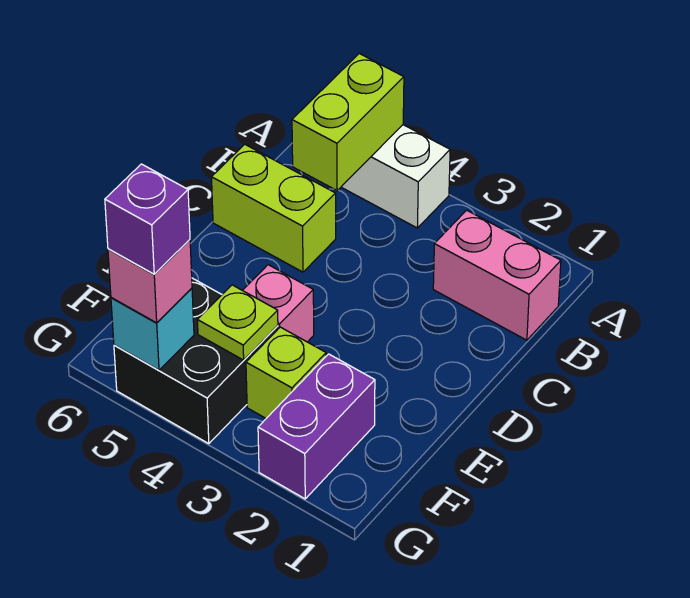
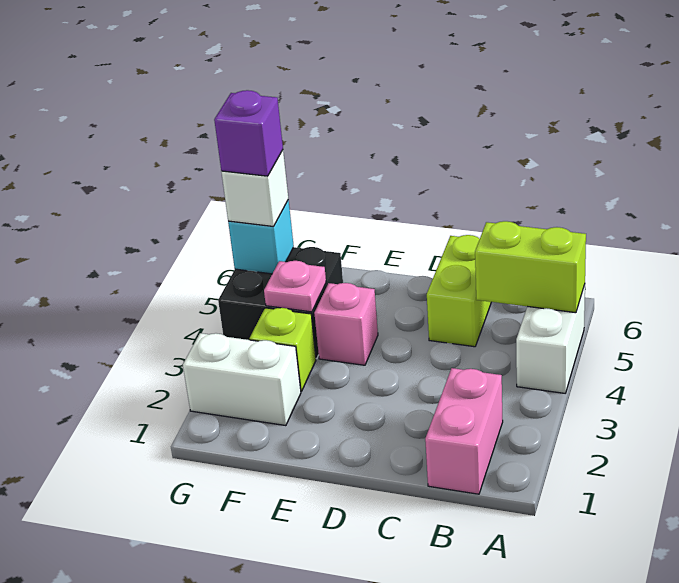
purple brick F2:G2 level 1 -> white brick F2:G2 level 1
lime plate F4 level 2 -> pink plate F4 level 2
pink brick G5 level 3 -> white brick G5 level 3

